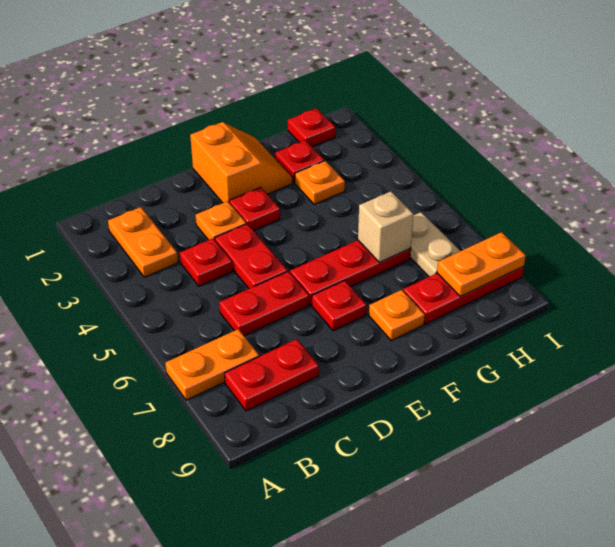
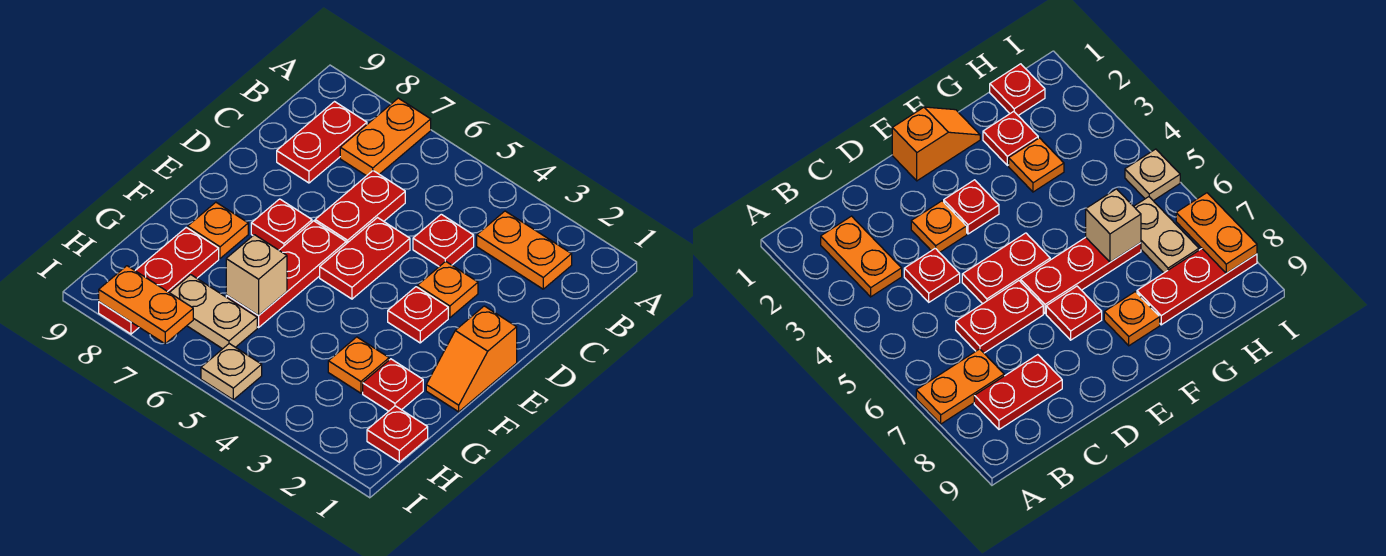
red plate D4:D5 level 1 -> red plate D5:E5 level 1
orange slope E1:F2 level 1 top E -> orange slope E1:F1 level 1 top E
orange plate H8:I8 level 2 -> orange plate I7:I8 level 2
none -> tan plate I5 level 1

